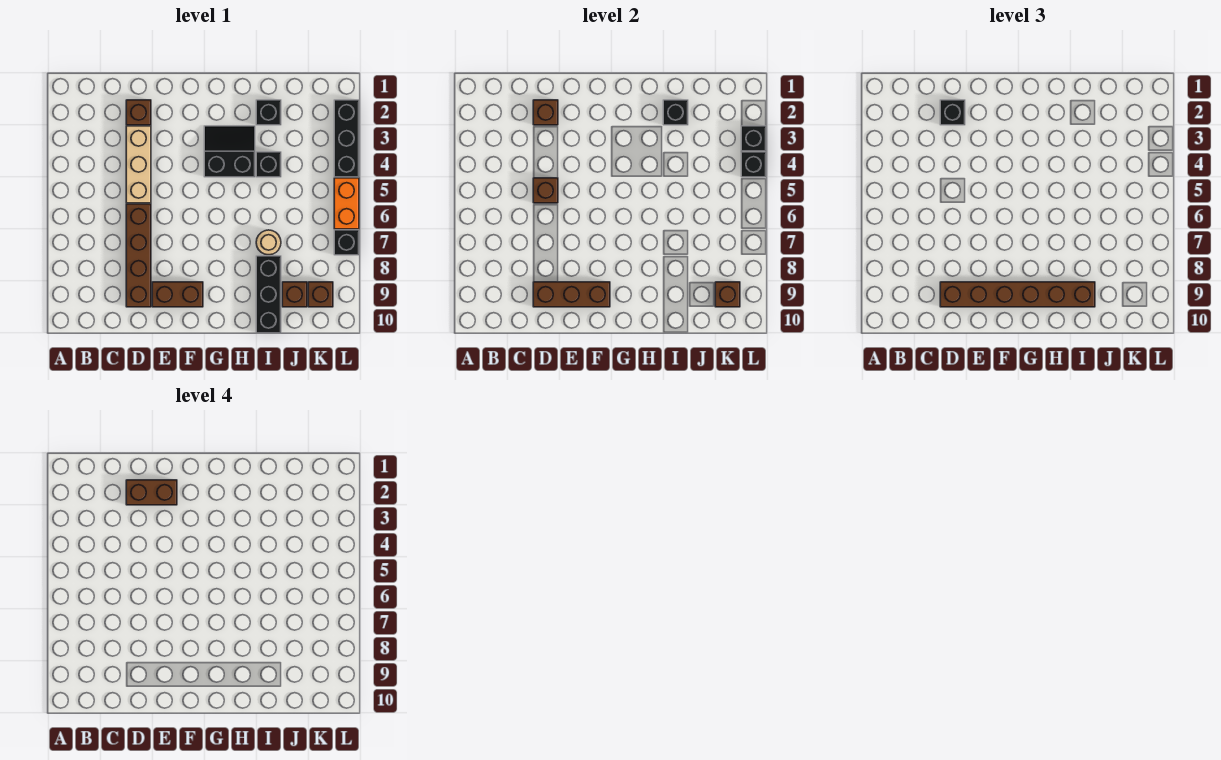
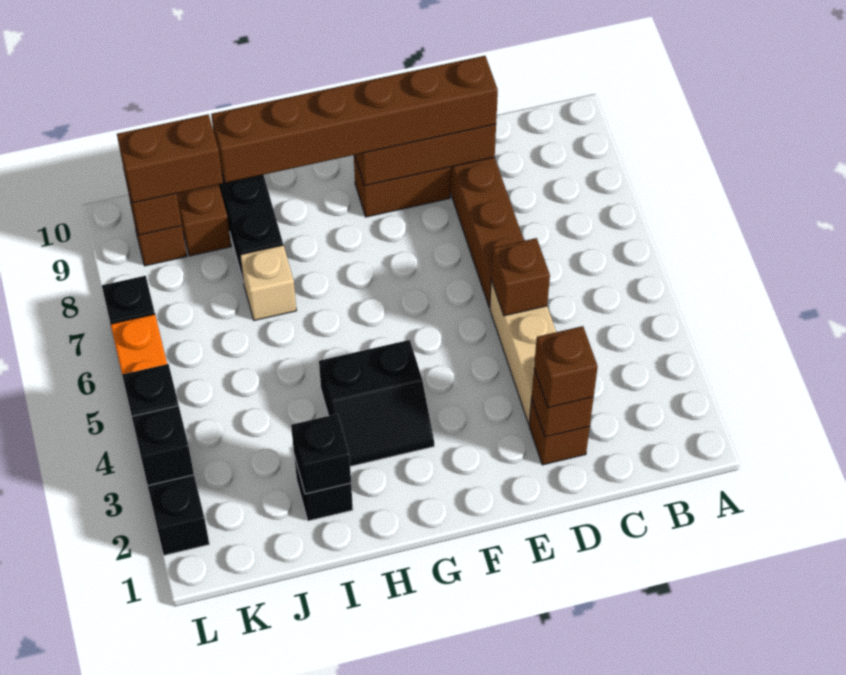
black brick D2 level 3 -> brown brick D2 level 3
brown brick D2:E2 level 4 -> brown brick J9:K9 level 3
black brick I4 level 1 -> none
tan round brick I7 level 1 -> tan brick I7 level 1

